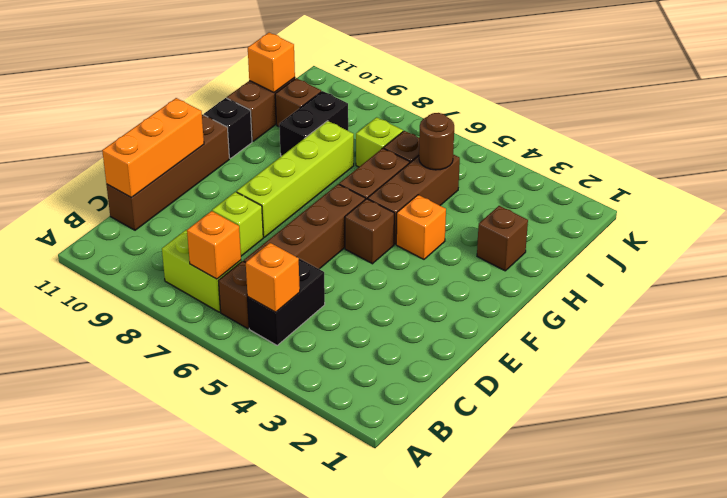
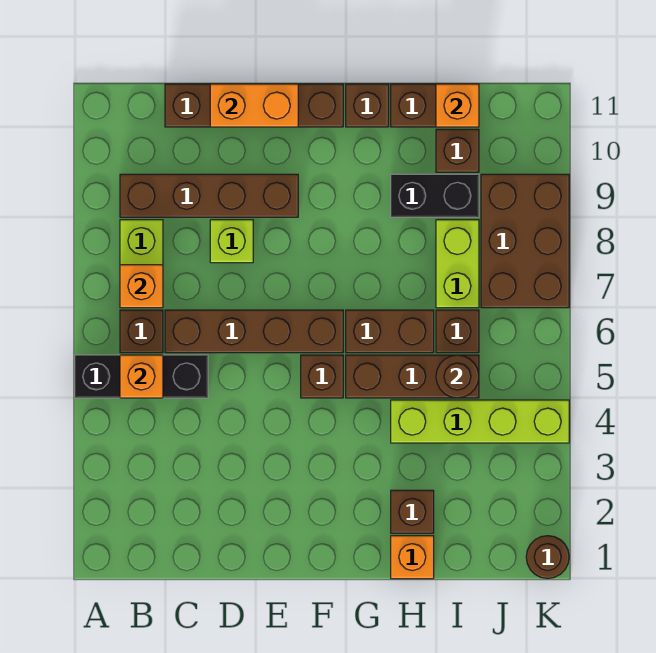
black brick B5:C5 level 1 -> black brick A5:C5 level 1
none -> brown brick B9:E9 level 1
orange brick C11:E11 level 2 -> orange brick D11:E11 level 2
lime brick E8:H8 level 1 -> lime brick H4:K4 level 1
orange brick G4 level 1 -> orange brick H1 level 1
black brick G11 level 1 -> brown brick G11 level 1
lime brick I7 level 1 -> lime brick I7:I8 level 1
none -> brown brick J7:K9 level 1
none -> brown round brick K1 level 1

